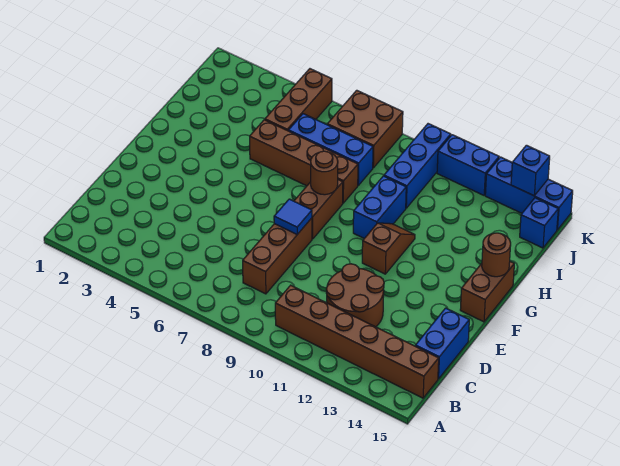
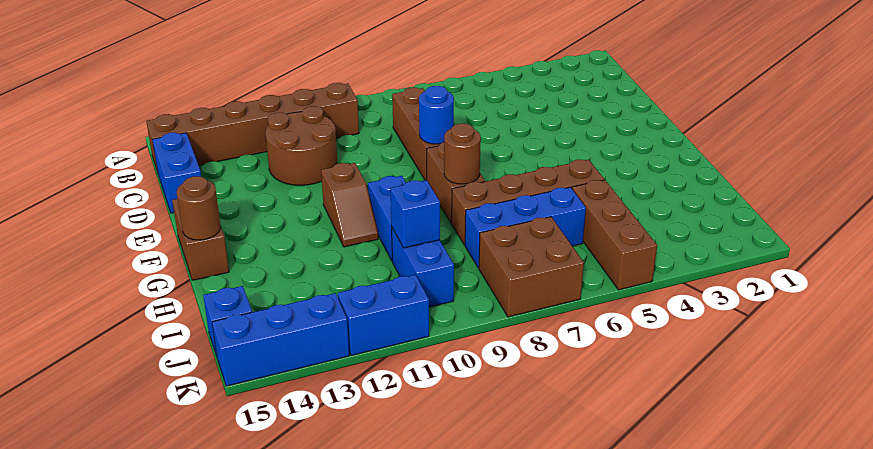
blue tile E8 level 2 -> blue round brick E8 level 2
blue brick I10:K10 level 1 -> blue brick I10:J10 level 1
blue brick K14 level 2 -> blue brick I10 level 2

